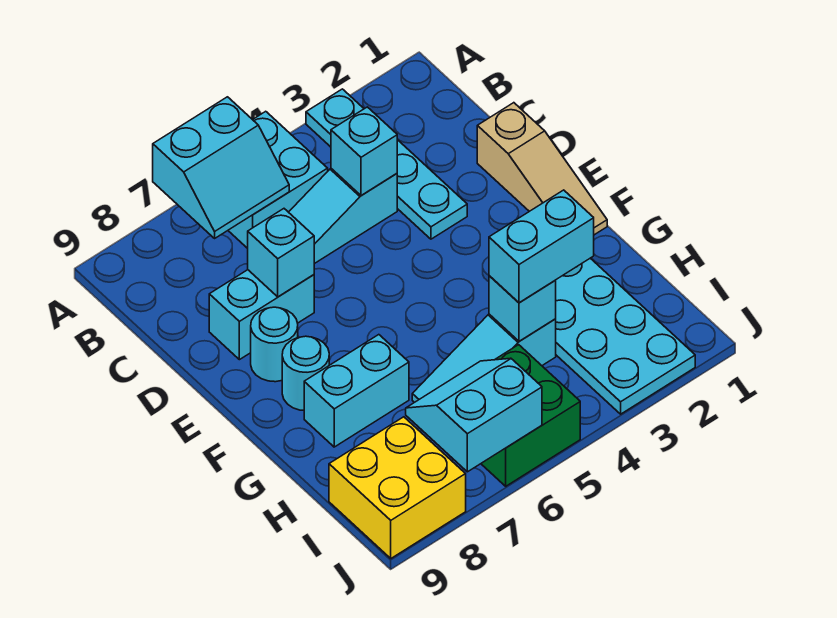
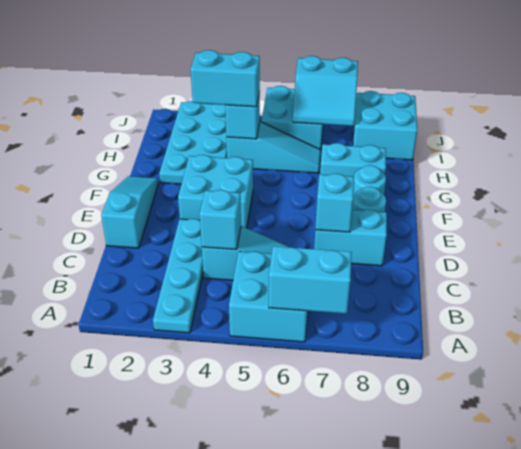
tan slope D1:F1 level 1 top D -> cyan slope D1:F1 level 1 top D
none -> cyan brick E3:F4 level 1
green brick I5:J6 level 1 -> cyan brick I5:J6 level 1
yellow brick I8:J9 level 1 -> cyan brick I8:J9 level 1

